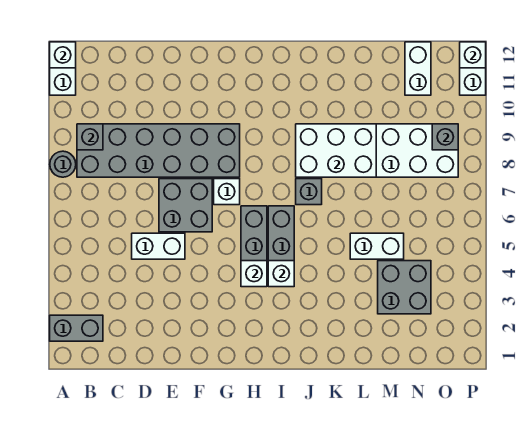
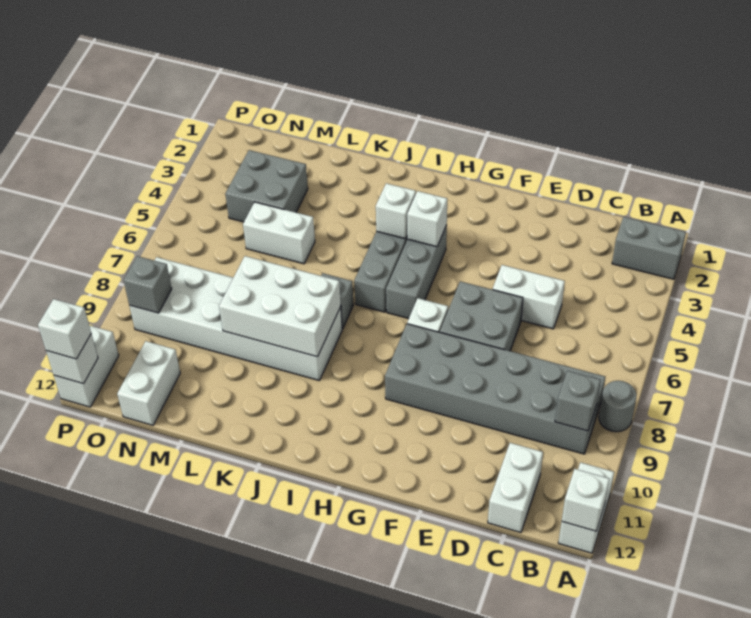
none -> white brick C11:C12 level 1
none -> white brick P12 level 3

